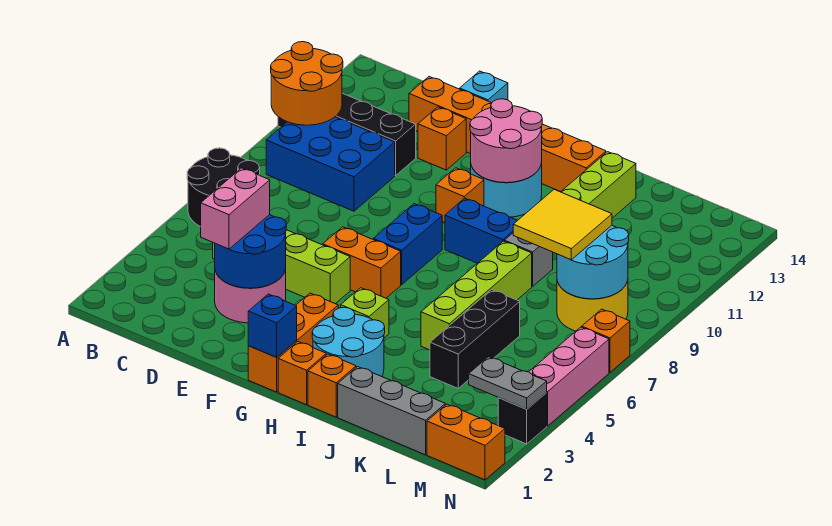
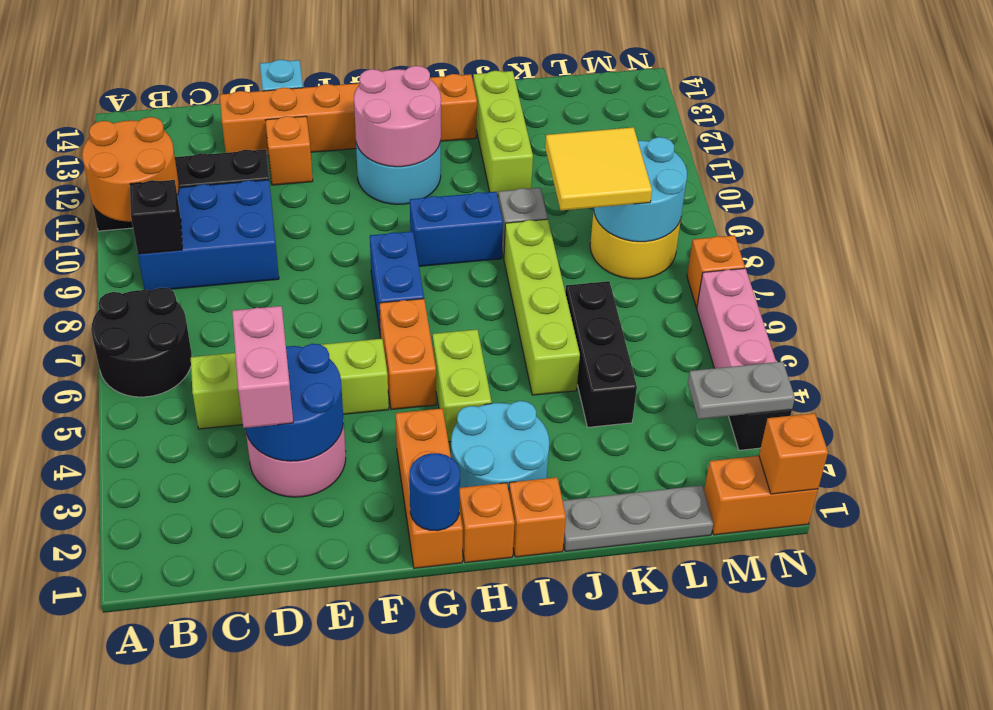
none -> black brick B9 level 2
orange brick F6:G6 level 1 -> orange brick G5:G6 level 1
blue brick G1 level 2 -> blue round brick G1 level 2
orange brick G10 level 1 -> orange brick N1 level 2
lime brick H4 level 1 -> lime brick H4:H5 level 1
grey brick J1:L1 level 1 -> grey plate J1:L1 level 1

